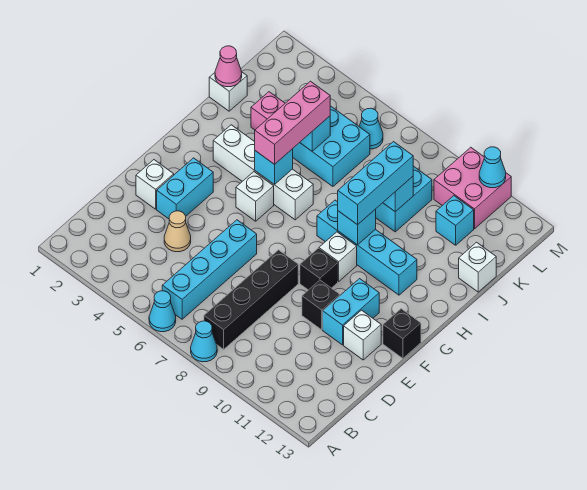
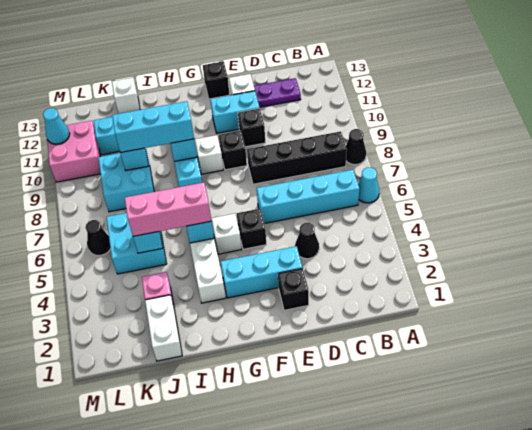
cyan cone A8 level 1 -> black cone A8 level 1
none -> purple plate C12:D12 level 1
tan cone D4 level 1 -> black cone D4 level 1
white brick E2 level 1 -> black brick E2 level 1
cyan brick E3:F3 level 1 -> cyan brick E3:G3 level 1
none -> black brick F5 level 1
white brick J1 level 1 -> white brick J1:J2 level 1
pink cone J1 level 2 -> none
cyan cone L6 level 1 -> black cone L6 level 1

